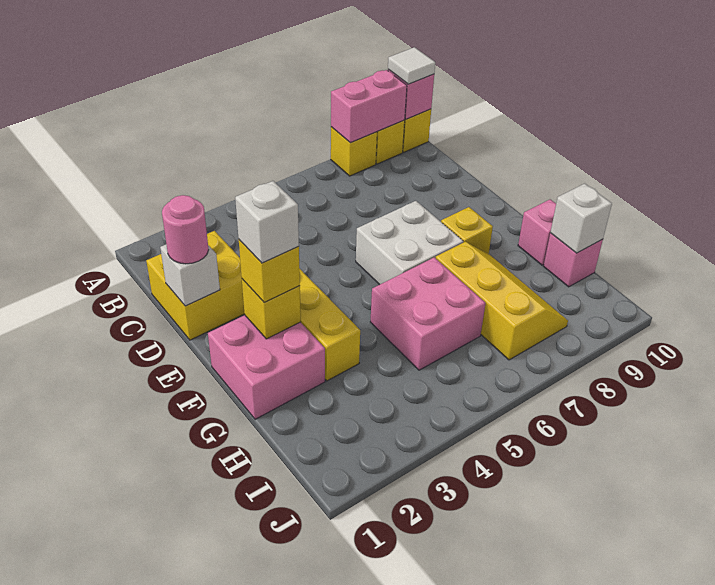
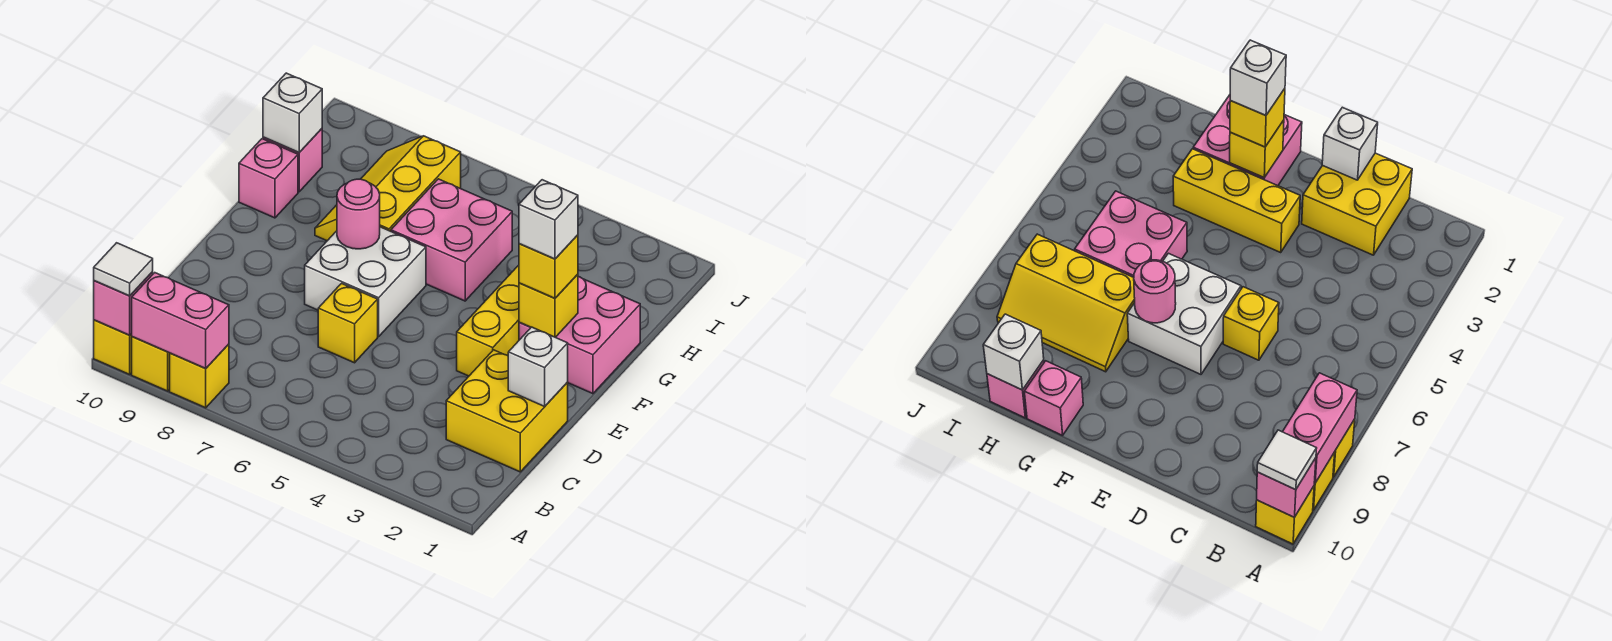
pink round brick D1 level 3 -> pink round brick F7 level 2
yellow brick F8 level 1 -> yellow brick D6 level 1

